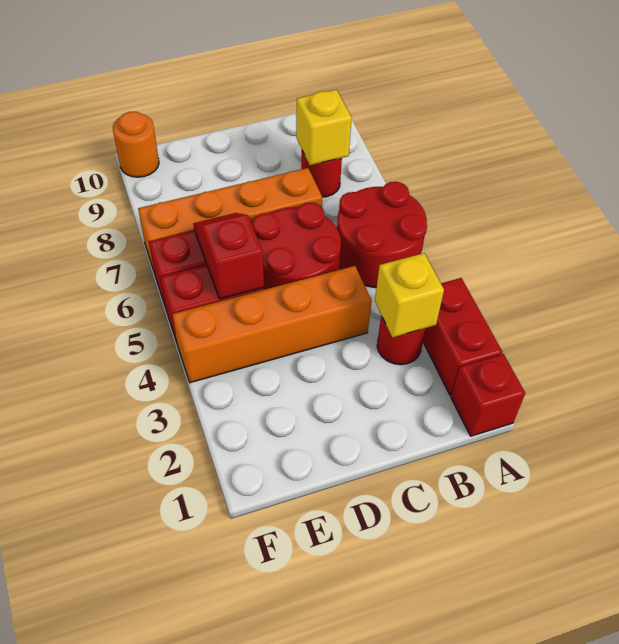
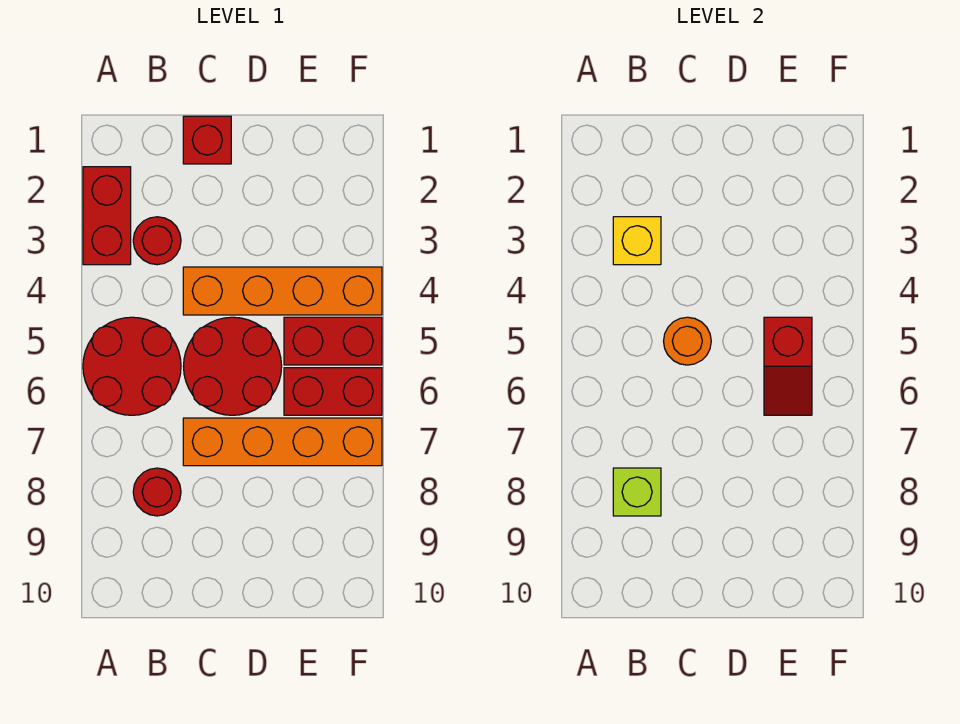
red brick A1 level 1 -> red brick C1 level 1
yellow brick B8 level 2 -> lime brick B8 level 2
orange round brick F10 level 1 -> orange round brick C5 level 2

